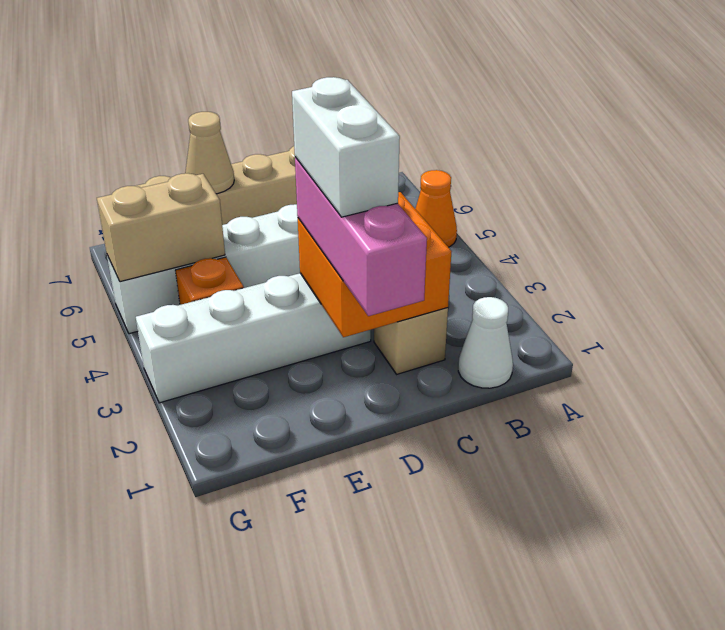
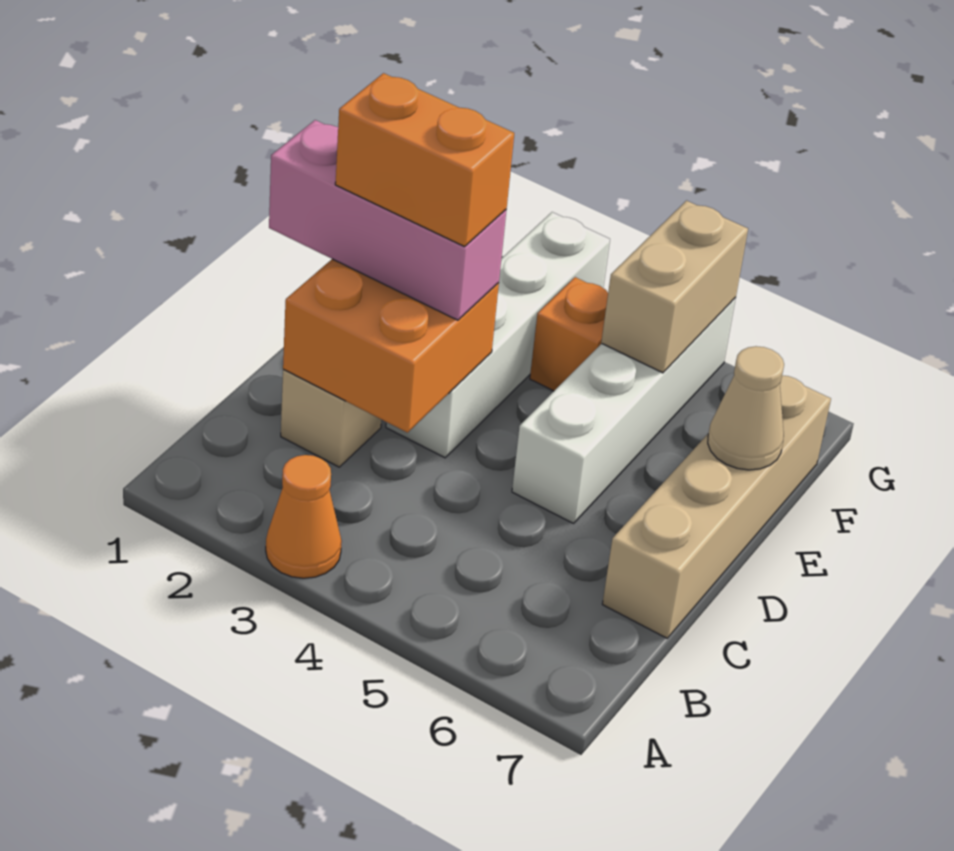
orange cone A5 level 1 -> orange cone A3 level 1
white cone B1 level 1 -> none
white brick D2:D3 level 4 -> orange brick D2:D3 level 4

